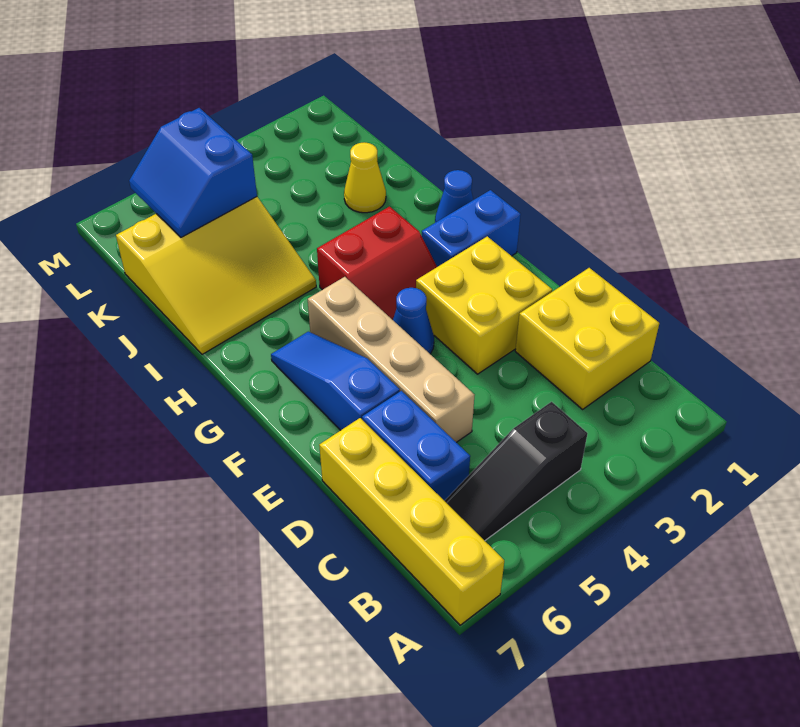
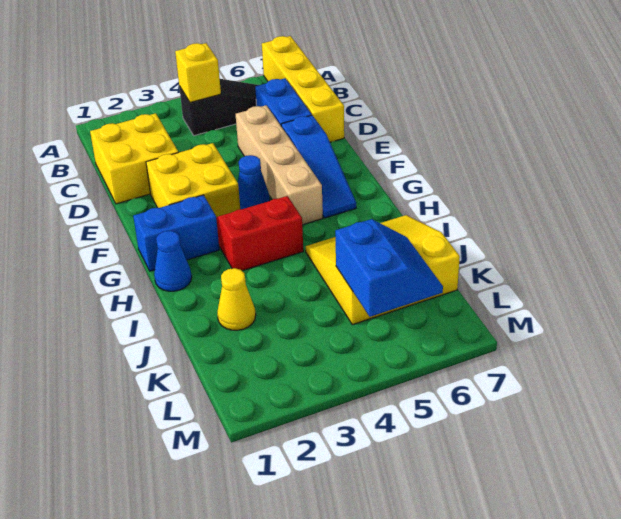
none -> yellow brick B4 level 2

